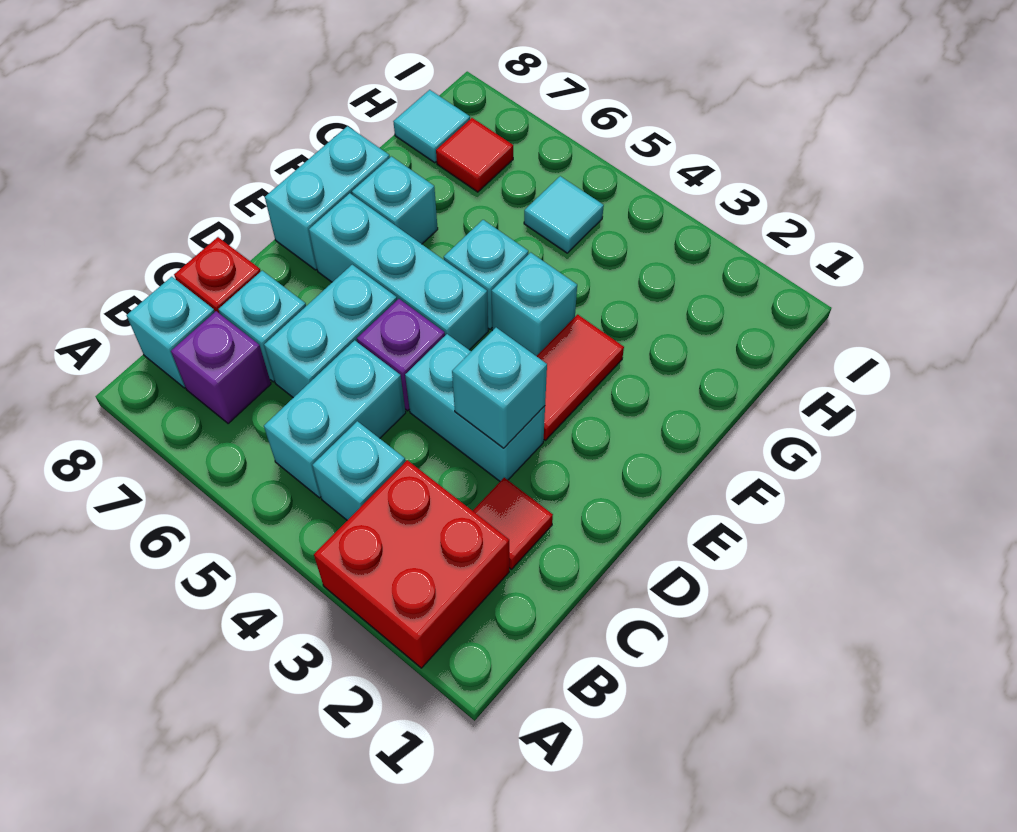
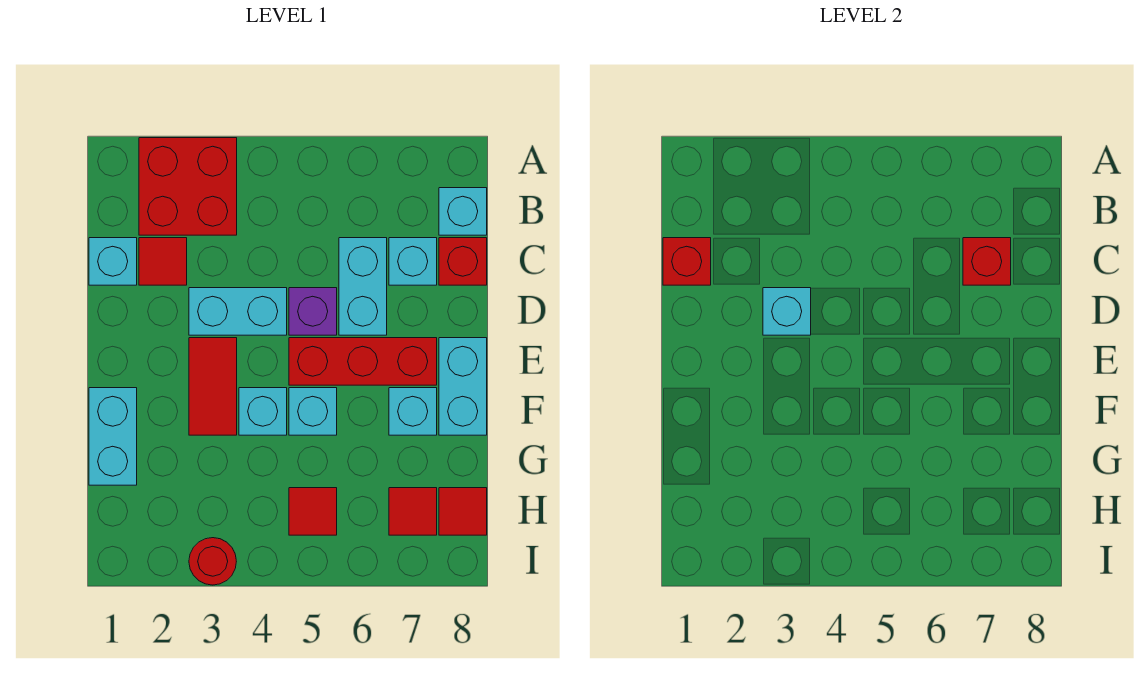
cyan brick B4 level 1 -> cyan brick C1 level 1
cyan brick B5:C5 level 1 -> cyan brick F1:G1 level 1
purple brick B7 level 1 -> none
none -> red brick C1 level 2
none -> red brick C7 level 2
cyan brick E5:E7 level 1 -> red brick E5:E7 level 1
cyan tile H5 level 1 -> red tile H5 level 1
cyan tile H8 level 1 -> red tile H8 level 1
none -> red round brick I3 level 1

